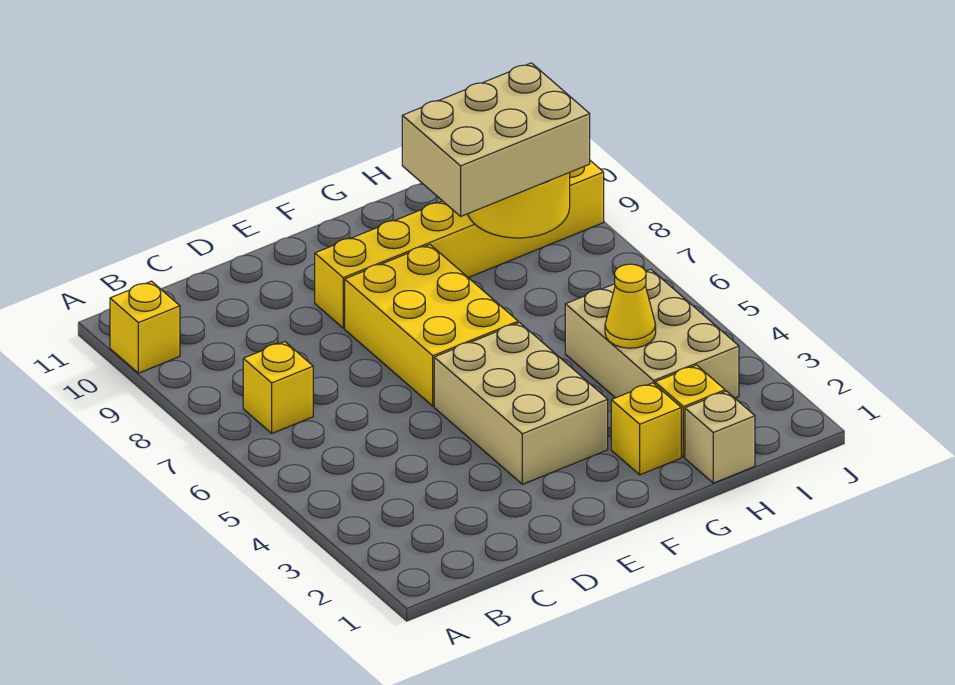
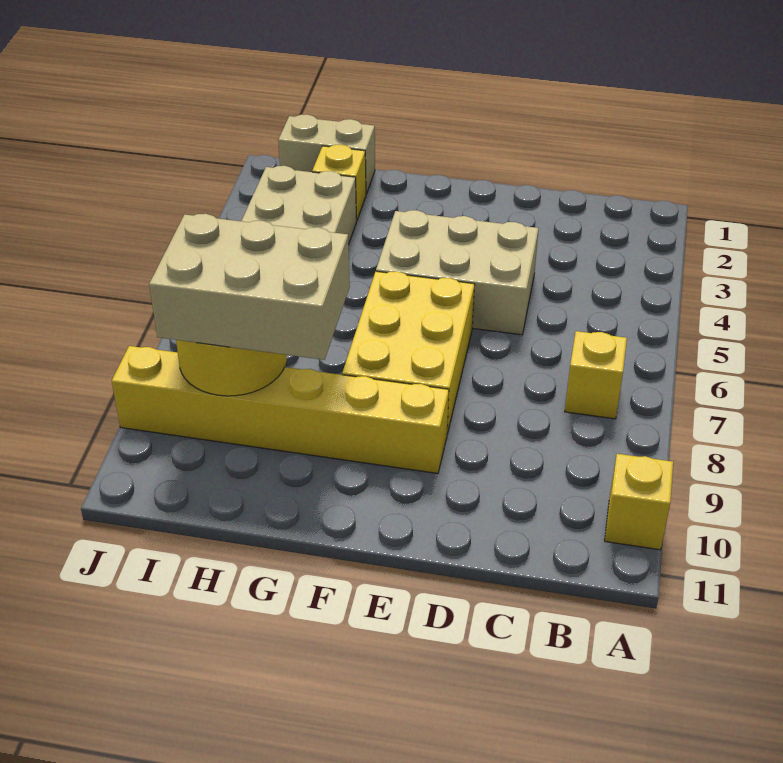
tan brick E3:F5 level 1 -> tan brick D4:F5 level 1
yellow brick G2 level 1 -> none
tan brick H1 level 1 -> tan brick H1:I1 level 1
yellow cone H4 level 2 -> none

